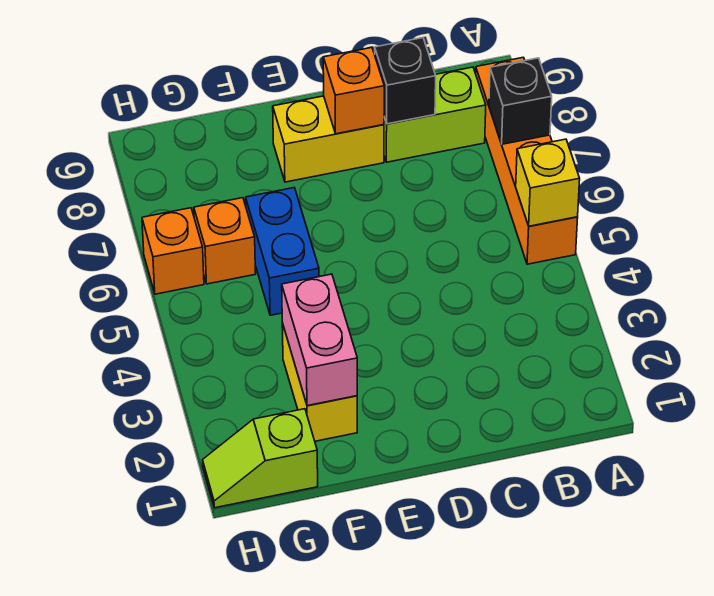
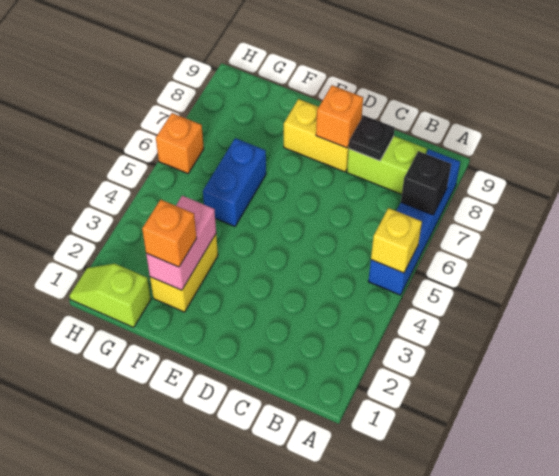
orange brick A5:A8 level 1 -> blue brick A5:A8 level 1
black brick C8 level 2 -> black plate C8 level 2
orange brick G6 level 1 -> orange brick F2 level 3

